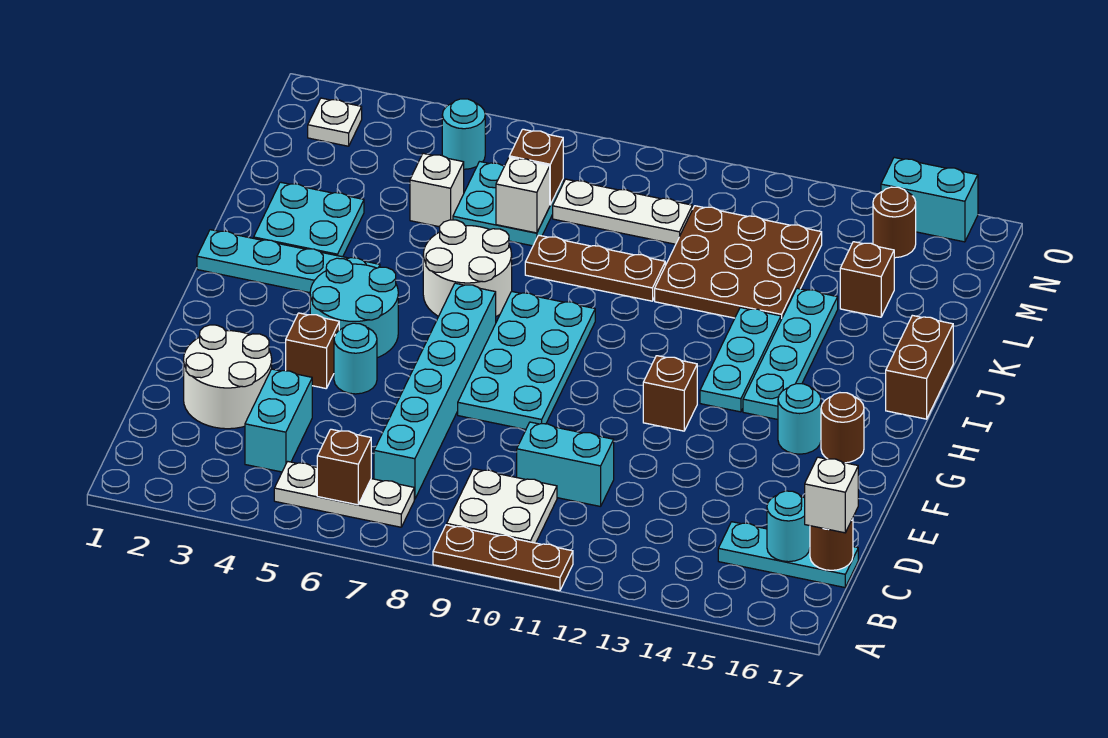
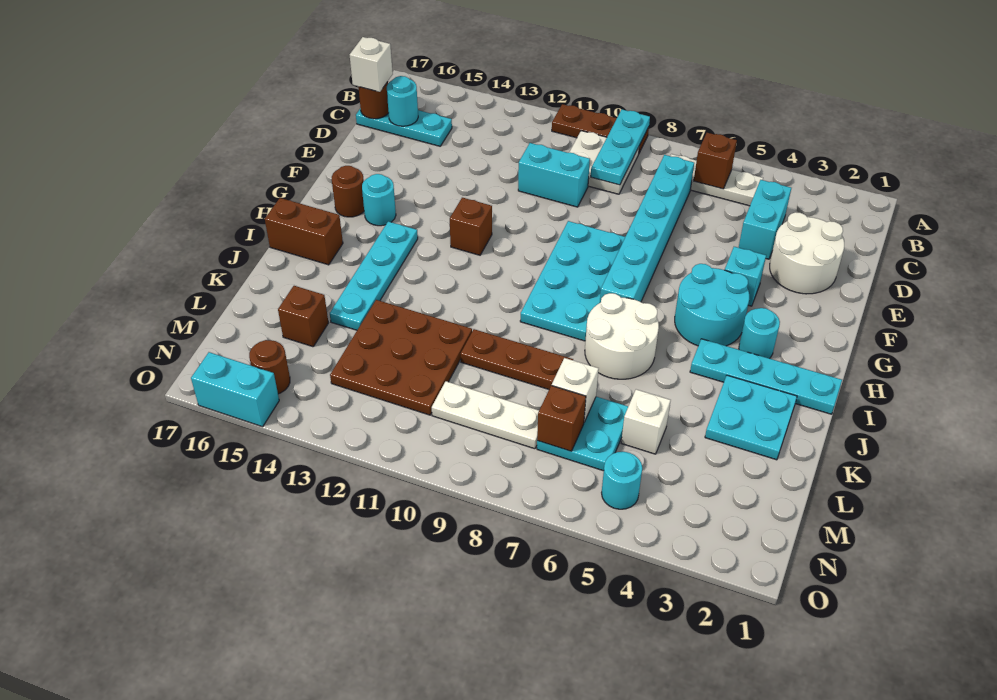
brown brick F4 level 1 -> cyan brick F4 level 1
cyan round brick F5 level 1 -> cyan round brick H3 level 1
cyan plate H13:J13 level 1 -> cyan plate A9:C9 level 2
brown brick I17:J17 level 1 -> brown brick I16:I17 level 1
white plate N2 level 1 -> none

